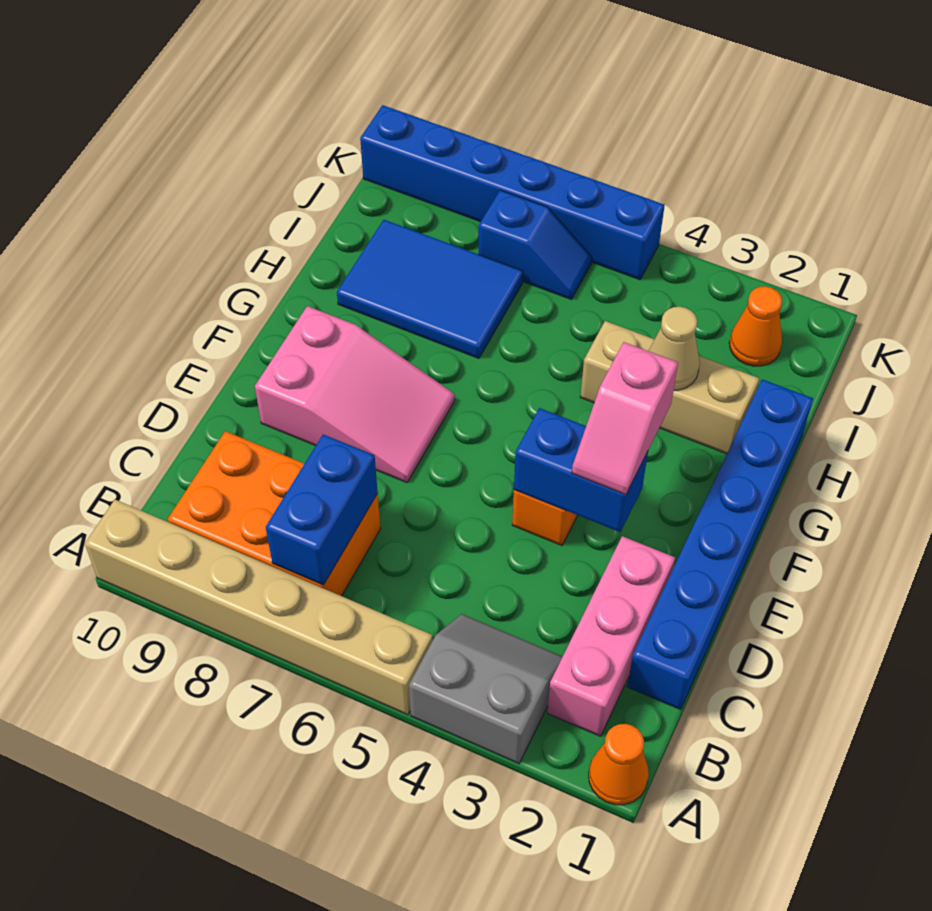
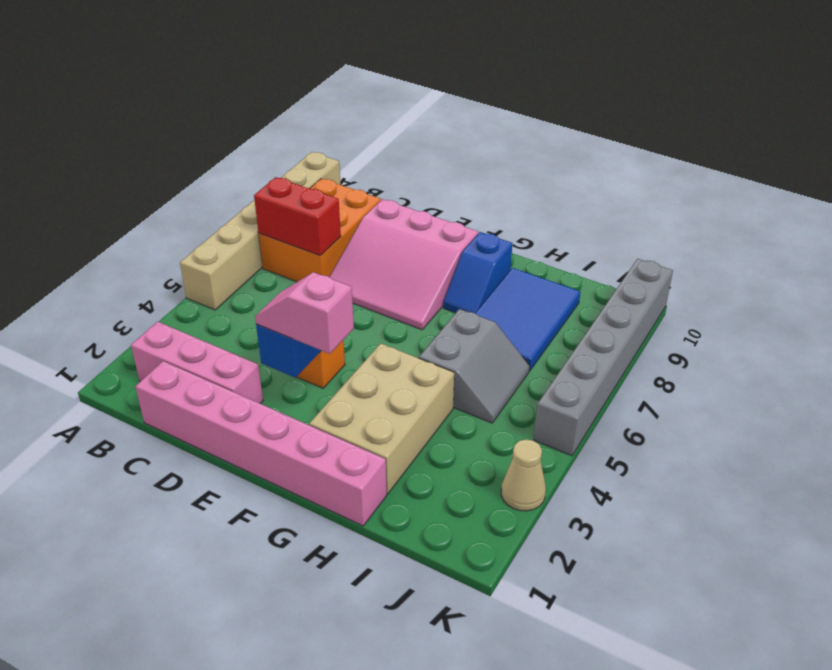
orange cone A1 level 1 -> none
grey slope A3:B4 level 1 top A -> grey slope H5:I6 level 1 top H
blue brick B7:C7 level 2 -> red brick B7:C7 level 2
blue brick C1:H1 level 1 -> pink brick C1:H1 level 1
pink slope E7:F9 level 1 top 9 -> pink slope D7:F9 level 1 top 9
tan brick H2:H4 level 1 -> tan brick G2:H4 level 1
tan cone H3 level 2 -> tan cone K3 level 1
orange cone J2 level 1 -> none
blue slope J6:J7 level 1 top 7 -> blue slope G8:G9 level 1 top 9
blue brick K5:K10 level 1 -> grey brick K5:K10 level 1

